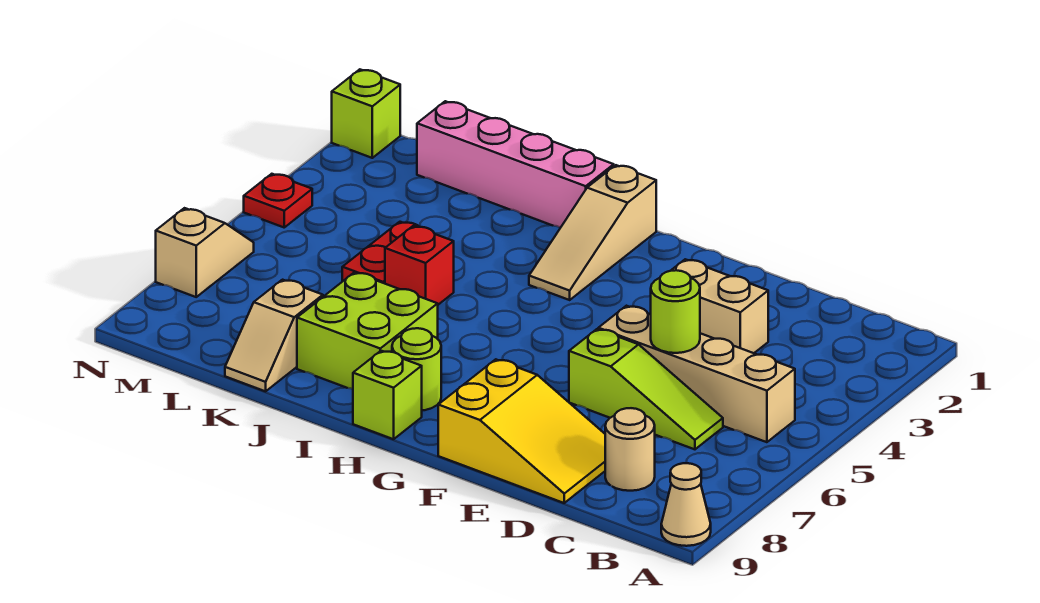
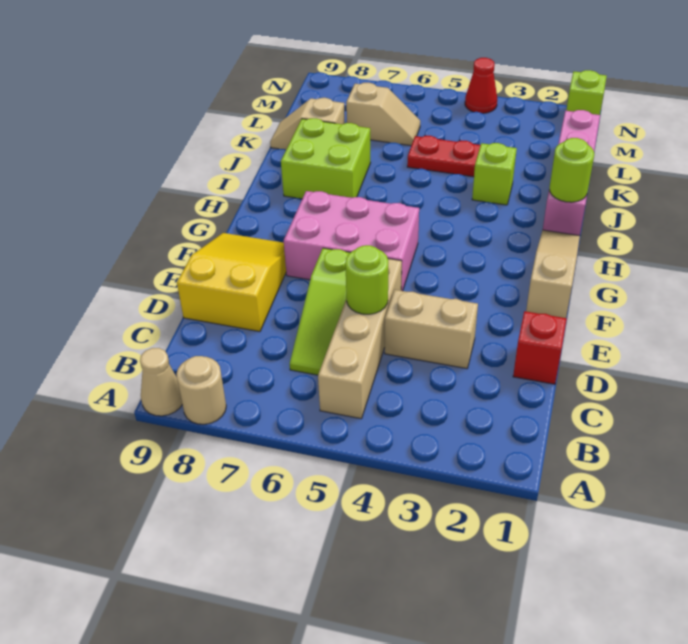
tan round brick C8 level 1 -> tan round brick A8 level 1
tan brick D3:E3 level 1 -> tan brick D3:D4 level 1
yellow slope D8:F9 level 1 top F -> yellow slope D8:F9 level 1 top D
none -> pink brick F5:G7 level 1
tan slope H1:H3 level 1 top 1 -> tan slope F1:H1 level 1 top F
lime round brick H8 level 1 -> lime round brick I1 level 2
lime brick H9 level 1 -> lime brick J3 level 1
red brick J5 level 1 -> red brick D1 level 1
red plate N4 level 1 -> red cone N4 level 1
tan slope N6:N7 level 1 top 7 -> tan slope L6:L7 level 1 top 7

